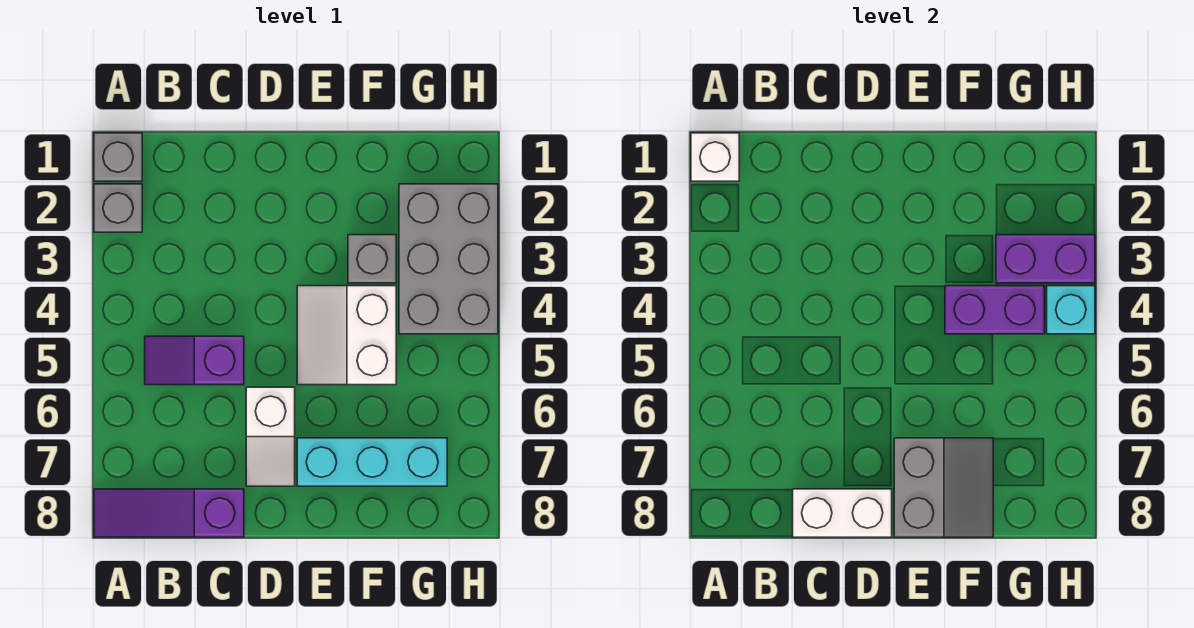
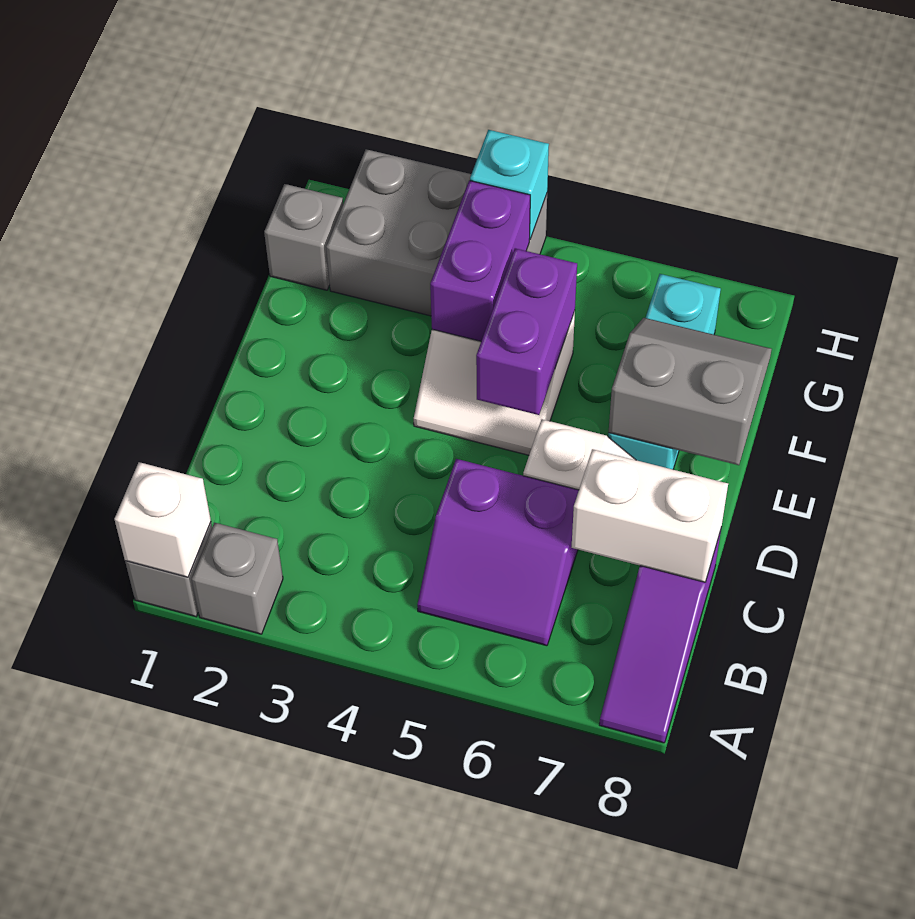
purple slope B5:C5 level 1 top C -> purple slope B5:C6 level 1 top C
white brick C8:D8 level 2 -> white brick C7:C8 level 2
grey brick F3 level 1 -> grey brick G1 level 1
purple brick G3:H3 level 2 -> purple brick E5:F5 level 2

